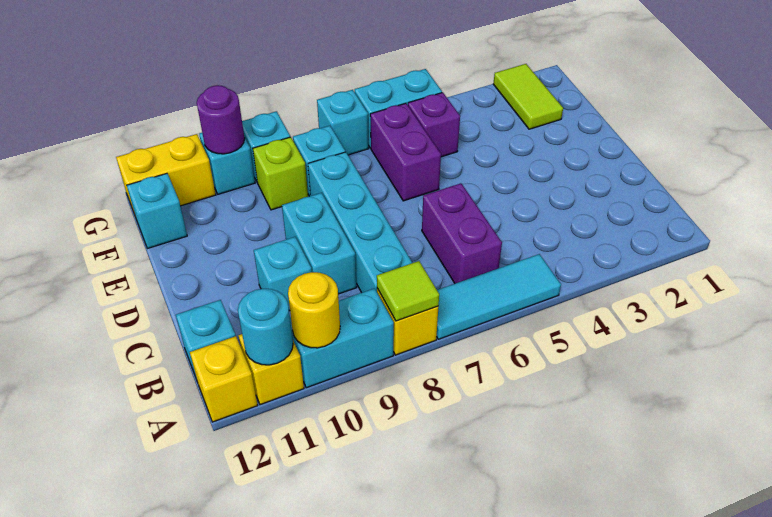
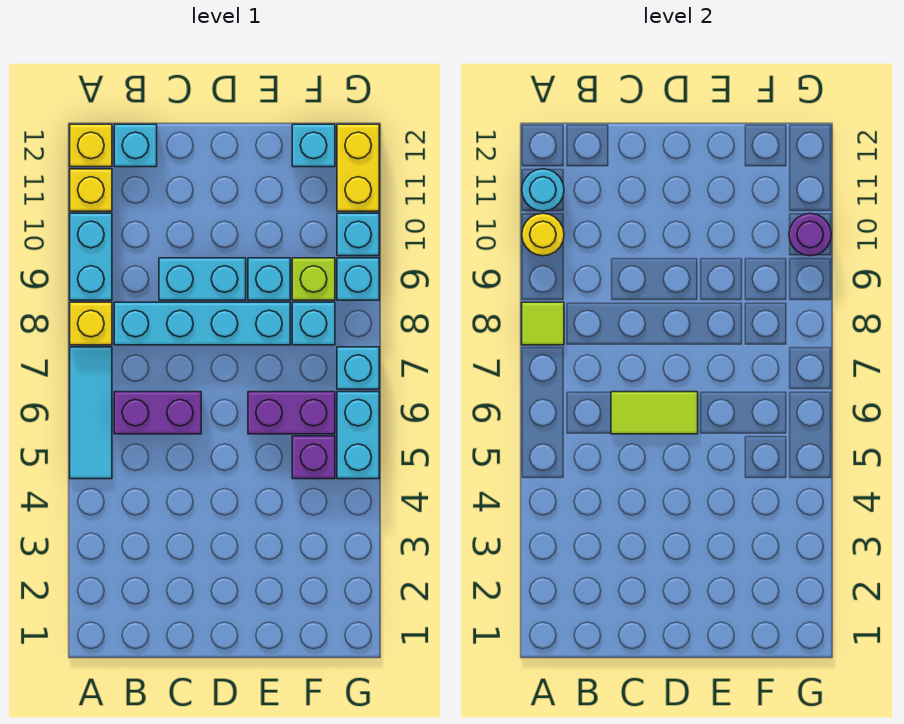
cyan brick C10 level 1 -> cyan brick E9 level 1
lime tile F2:G2 level 1 -> lime tile C6:D6 level 2

